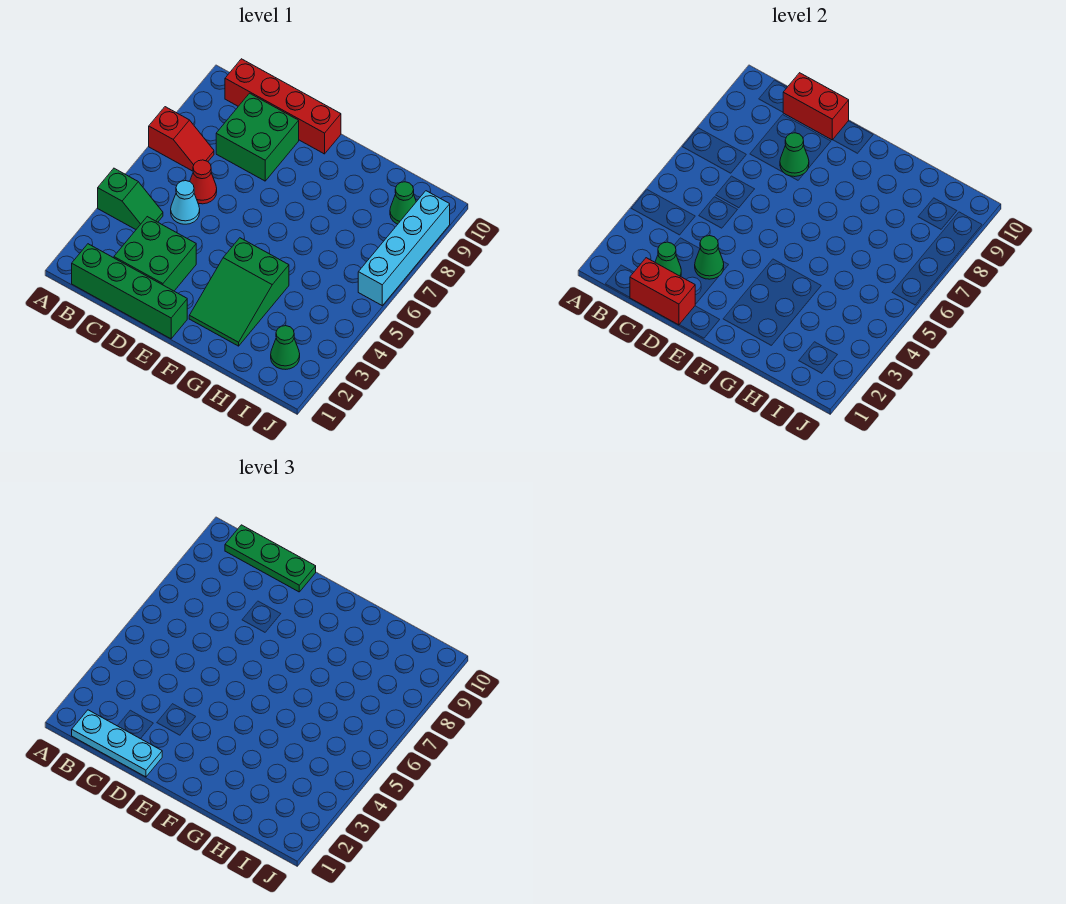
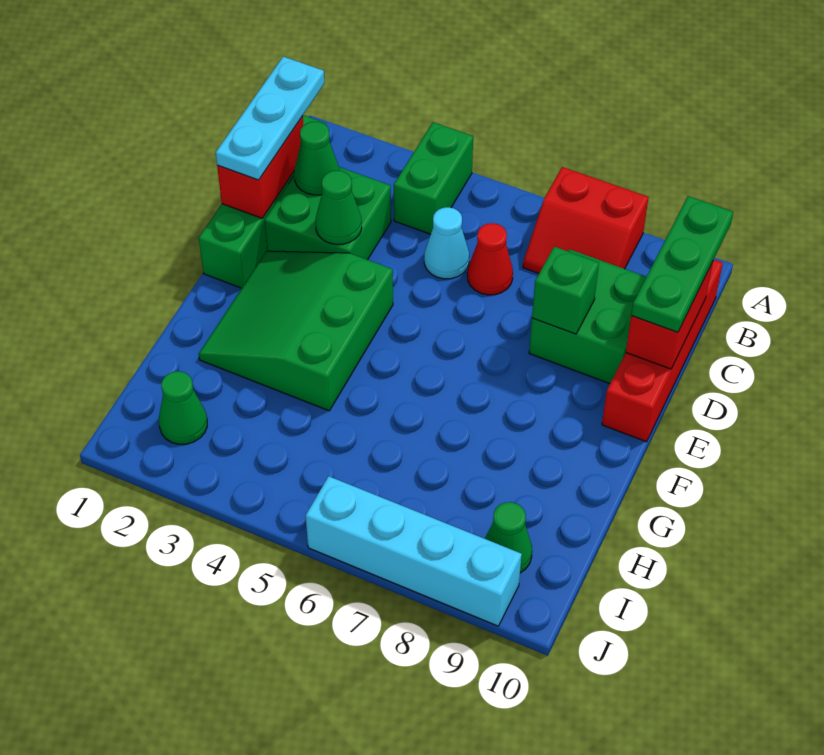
green slope A4:B4 level 1 top A -> green brick A4:B4 level 1
red slope A7:B7 level 1 top A -> red slope A7:B8 level 1 top A
green cone D8 level 2 -> green brick D8 level 2
green slope F2:G4 level 1 top 4 -> green slope E2:G4 level 1 top 4

